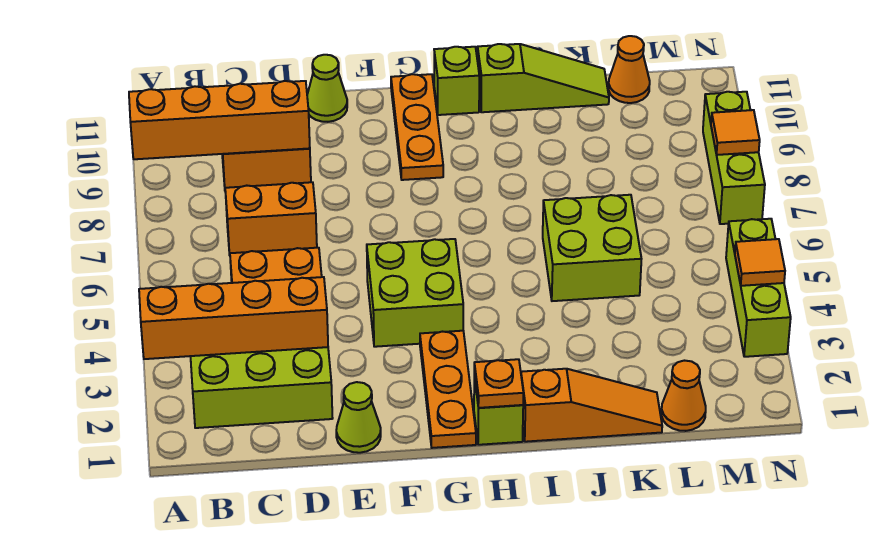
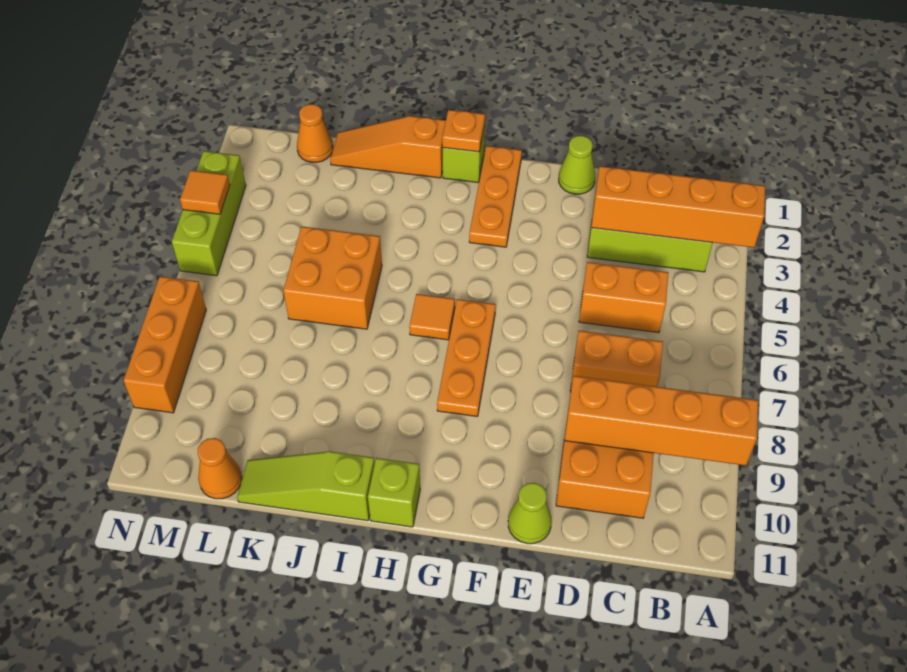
lime brick F4:G5 level 1 -> none
orange plate G9:G11 level 1 -> orange plate G6:G8 level 1
lime brick J5:K6 level 1 -> orange brick J5:K6 level 1
lime brick N7:N9 level 1 -> orange brick N7:N9 level 1
orange tile N8 level 2 -> orange tile H6 level 1

